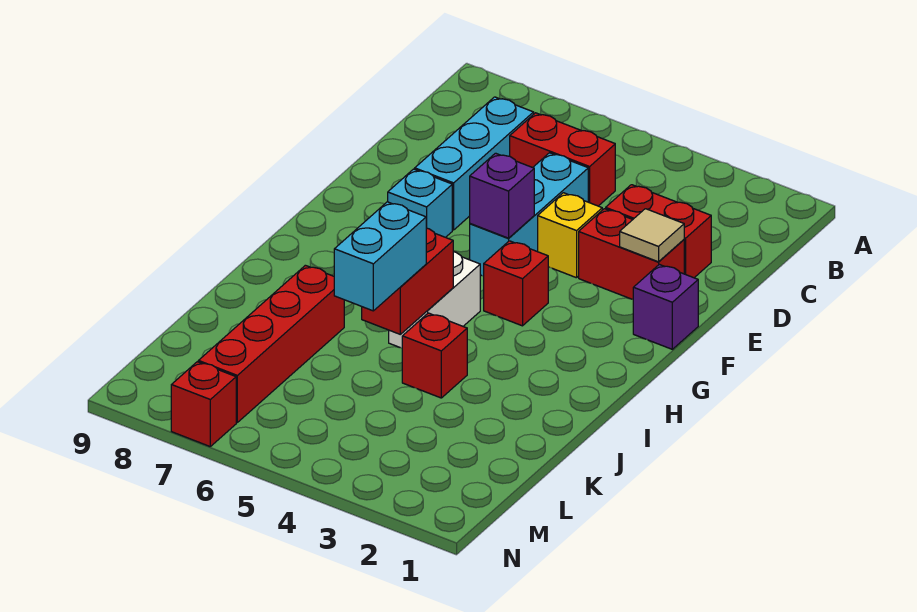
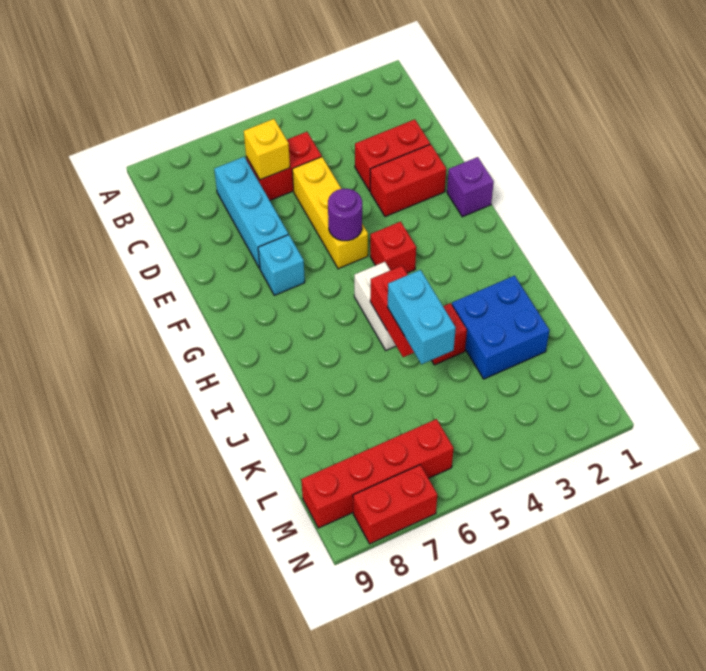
cyan brick D5:F5 level 1 -> yellow brick D5:F5 level 1
tan tile E2 level 2 -> none
yellow brick E4 level 1 -> yellow brick C6 level 2
purple brick F5 level 2 -> purple round brick F5 level 2
none -> blue brick J2:K3 level 1
red brick J7:M7 level 1 -> red brick M6:M9 level 1
red brick N7 level 1 -> red brick N7:N8 level 1

